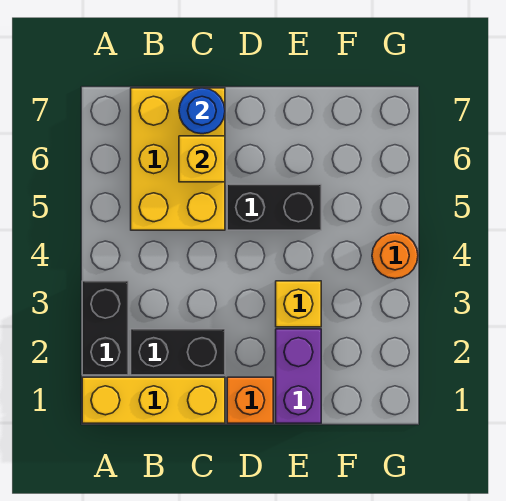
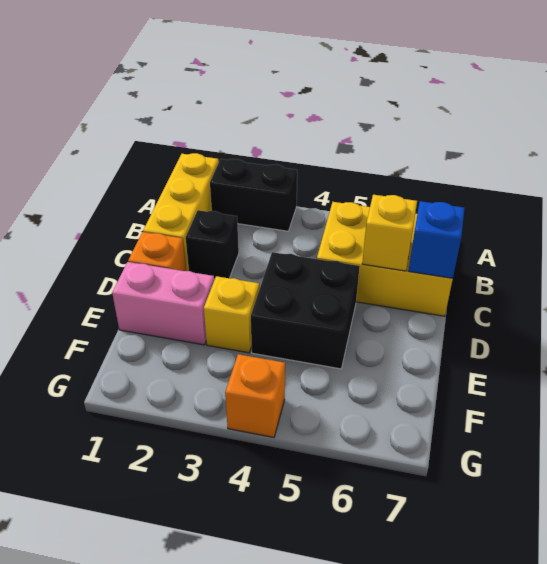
black brick B2:C2 level 1 -> black brick C2 level 1
blue round brick C7 level 2 -> blue brick C7 level 2
black brick D5:E5 level 1 -> black brick D4:E5 level 1
purple brick E1:E2 level 1 -> pink brick E1:E2 level 1
orange round brick G4 level 1 -> orange brick G4 level 1

